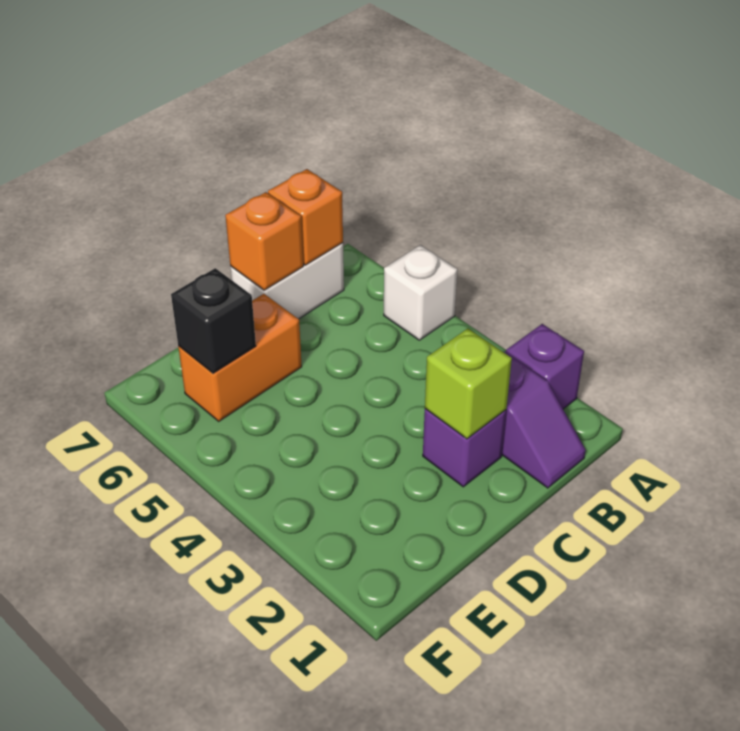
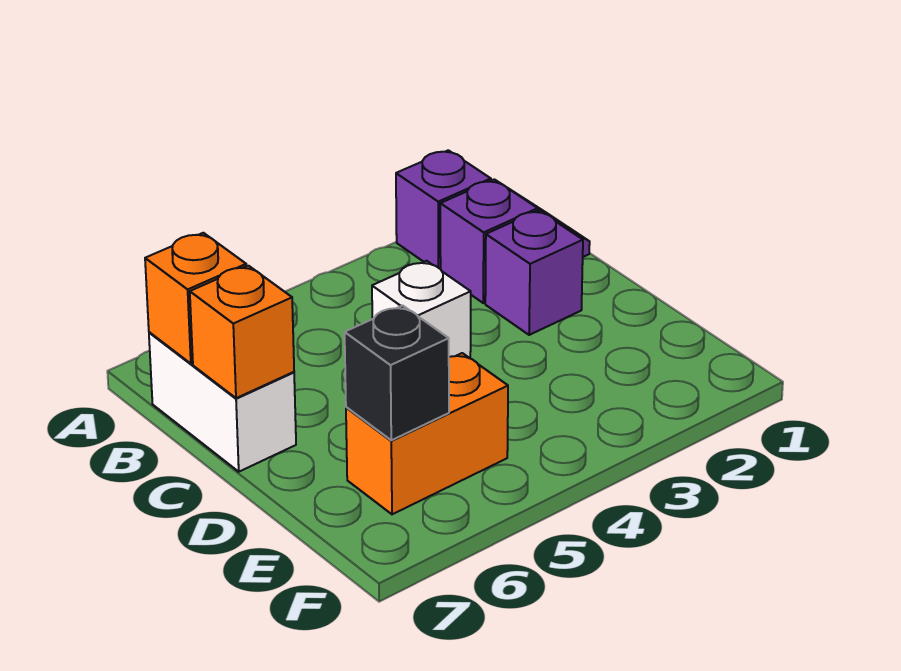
white brick A5 level 1 -> white brick C4 level 1
lime brick C2 level 2 -> none
orange brick D6:E6 level 1 -> orange brick E5:E6 level 1

